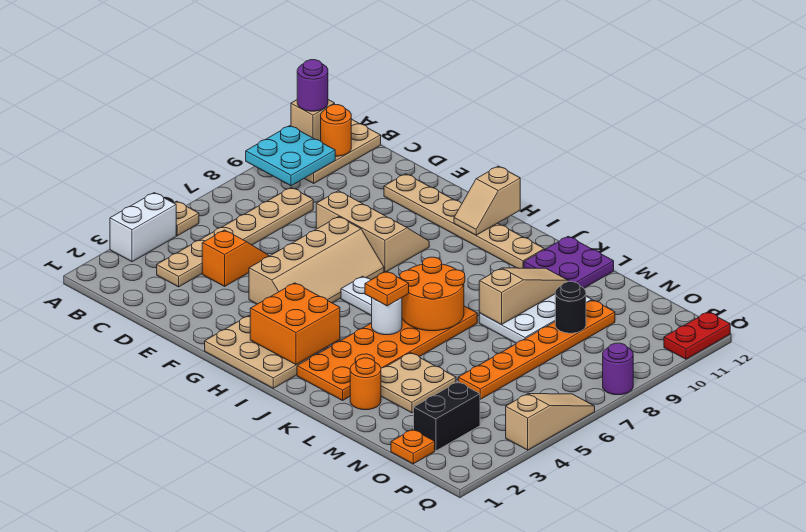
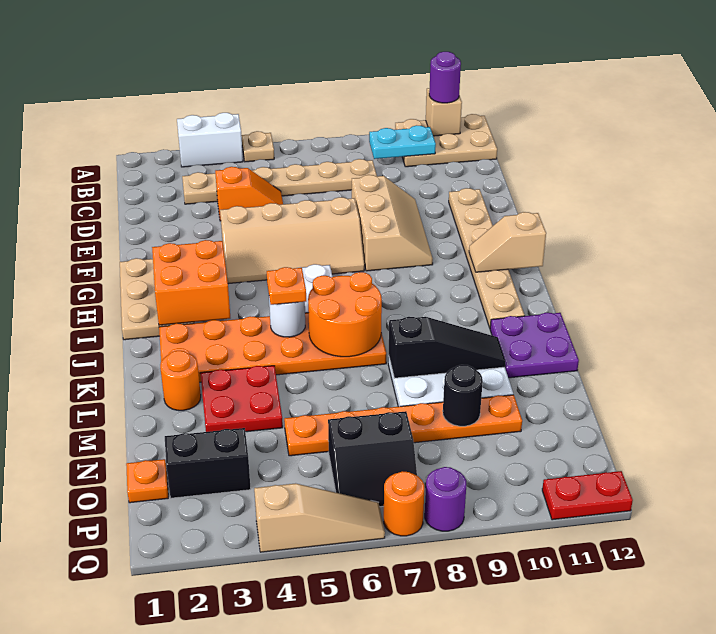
cyan plate A9:B10 level 2 -> cyan plate B9:B10 level 2
orange round brick B11 level 2 -> orange round brick Q7 level 1
tan plate L3:M4 level 1 -> red plate L3:M4 level 1
tan slope L8:L10 level 2 top 8 -> black slope L8:L10 level 2 top 8
none -> black slope O6:P7 level 1 top O

